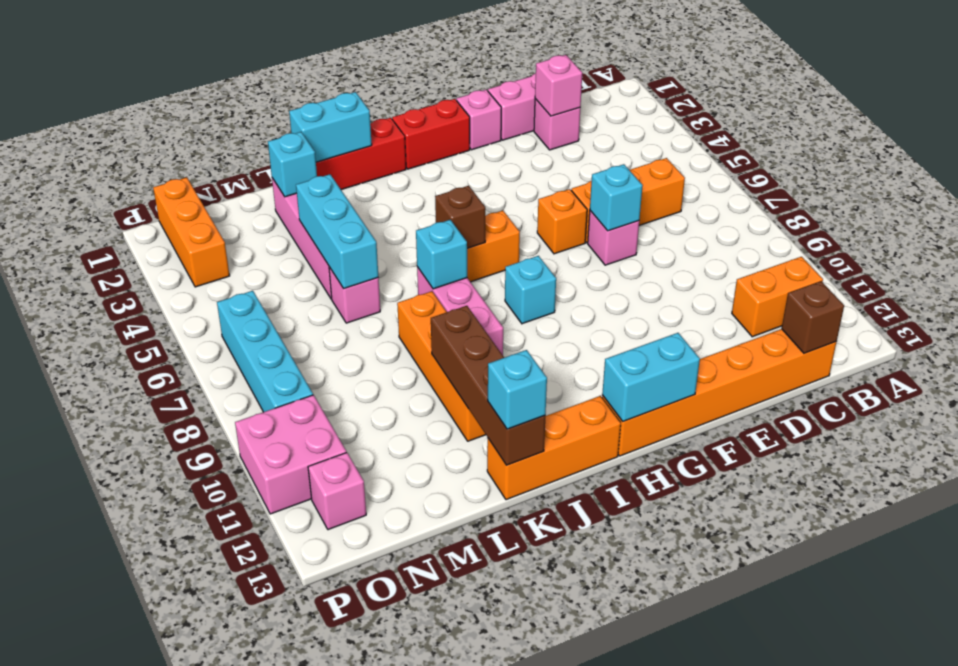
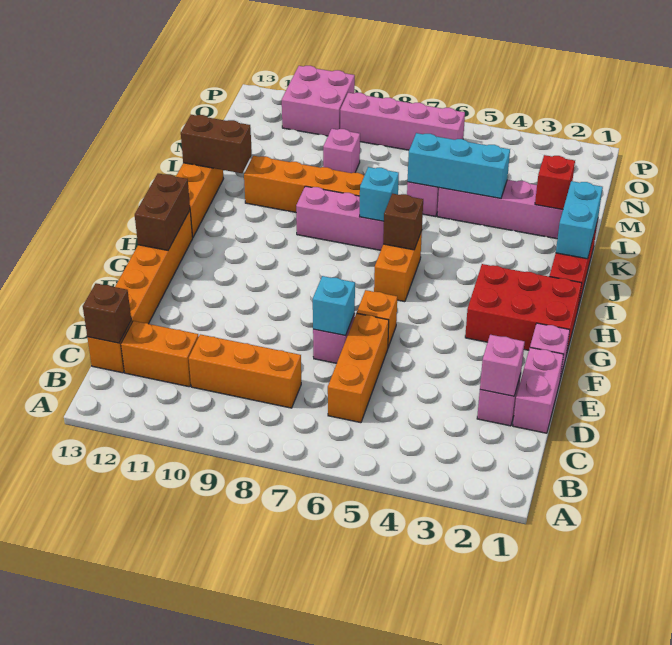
orange brick B11:C11 level 1 -> orange brick C11:C12 level 1
red brick G1:H1 level 1 -> red brick G1:H3 level 1
cyan brick G13:H13 level 2 -> brown brick G13:H13 level 2
cyan brick H8 level 1 -> none
brown brick K10:K13 level 2 -> brown brick K12:K13 level 2
cyan brick K13 level 3 -> none
cyan brick L2 level 2 -> red brick L2 level 2
orange brick O1:O3 level 1 -> orange brick C8:C10 level 1
cyan brick O6:O9 level 1 -> pink brick O6:O9 level 1
pink brick O12 level 1 -> pink brick M9 level 1

